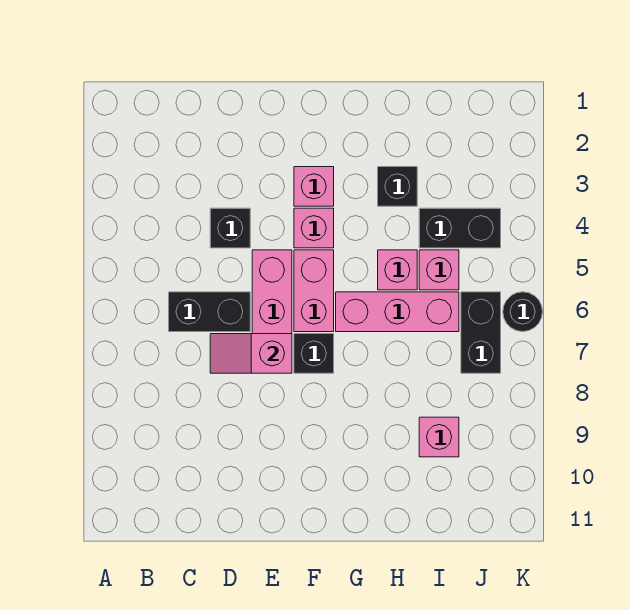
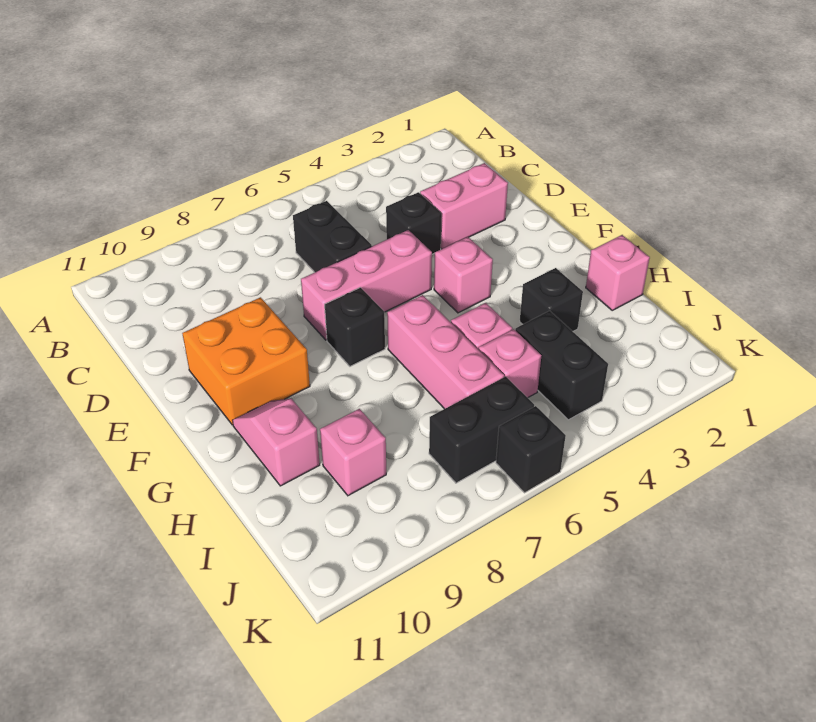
pink slope D7:E7 level 2 top E -> pink slope G10:H10 level 1 top H
none -> orange brick E9:F10 level 1
pink brick F3 level 1 -> pink brick H1 level 1
pink brick F5:F6 level 1 -> pink brick D2:D3 level 1
black round brick K6 level 1 -> black brick K6 level 1

